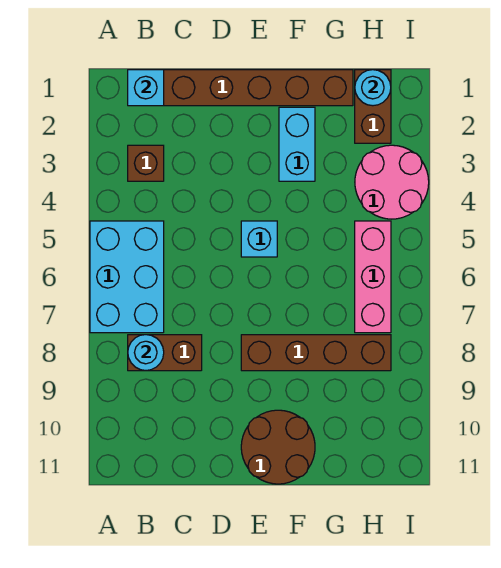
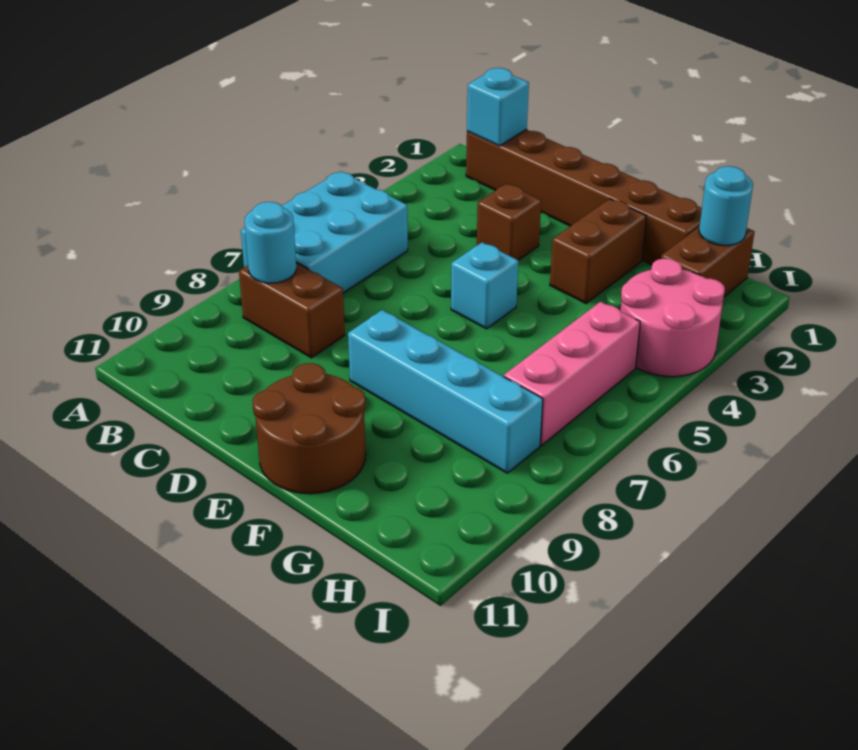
brown brick B3 level 1 -> brown brick D3 level 1
brown brick E8:H8 level 1 -> cyan brick E8:H8 level 1
cyan brick F2:F3 level 1 -> brown brick F2:F3 level 1

